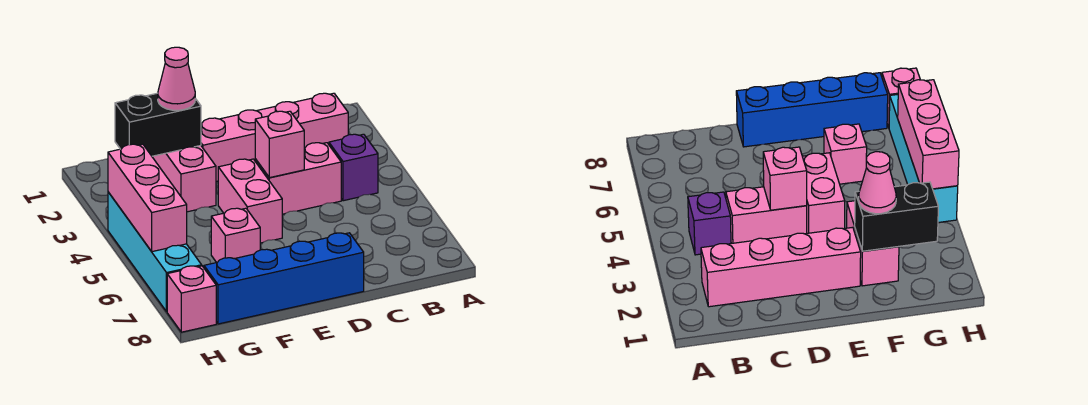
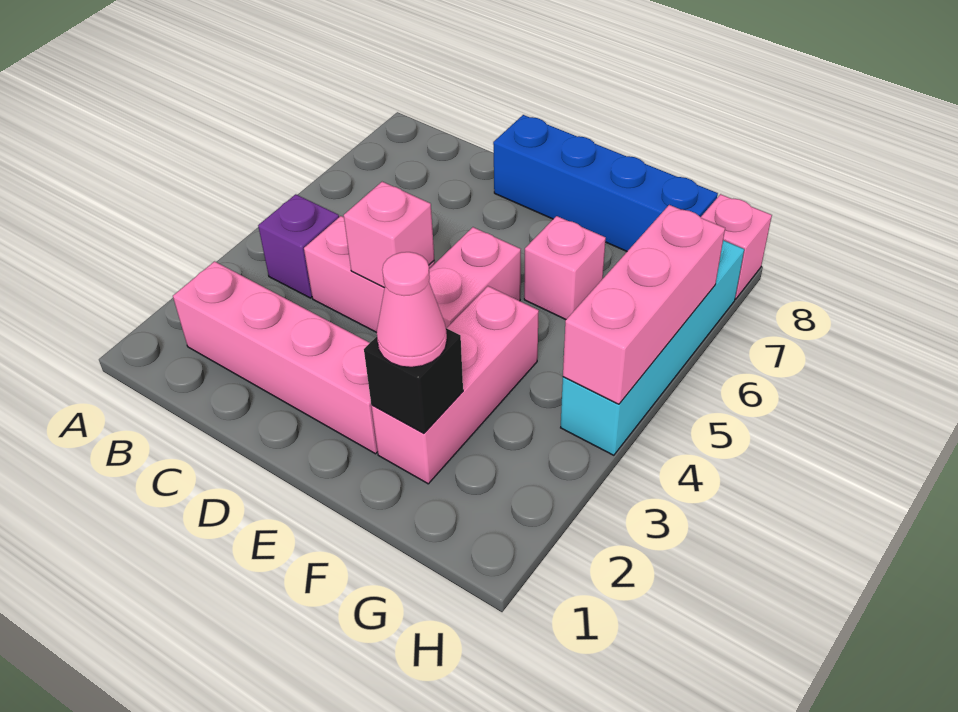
pink brick F2:F3 level 1 -> pink brick F2:F4 level 1
black brick F2:G2 level 2 -> black brick F2 level 2

